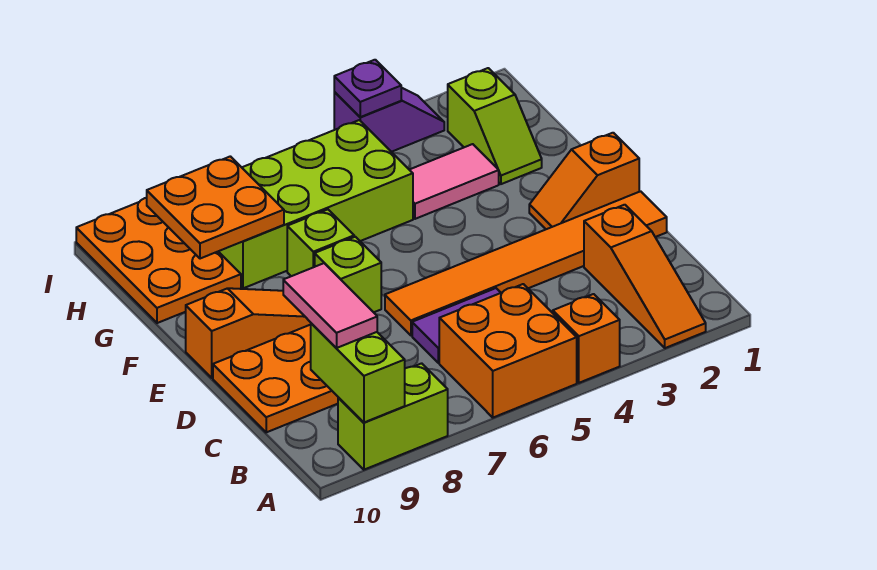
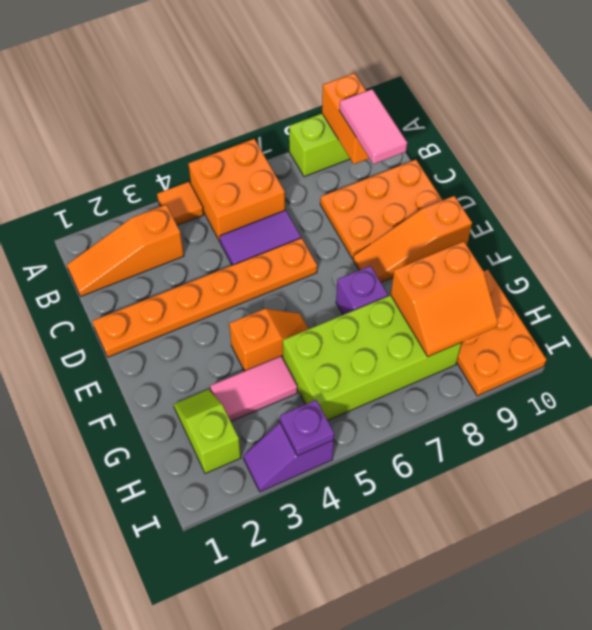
orange slope A2:C2 level 1 top C -> orange slope B1:B3 level 1 top 3
orange brick A4 level 1 -> orange tile A4 level 1
lime brick A9:B9 level 2 -> orange brick A9:B9 level 2
orange tile D1:D6 level 1 -> orange plate D1:D6 level 1
orange slope E1:E2 level 1 top 1 -> orange slope F4:F5 level 1 top 4
lime brick E7 level 1 -> none
lime brick F7 level 1 -> purple brick F7 level 1
orange plate G8:H9 level 2 -> orange slope G8:H9 level 2 top G

